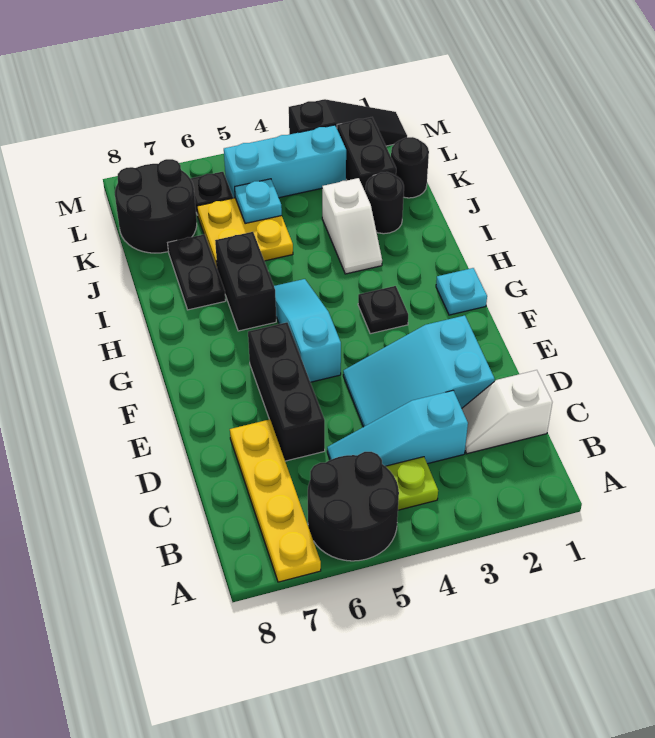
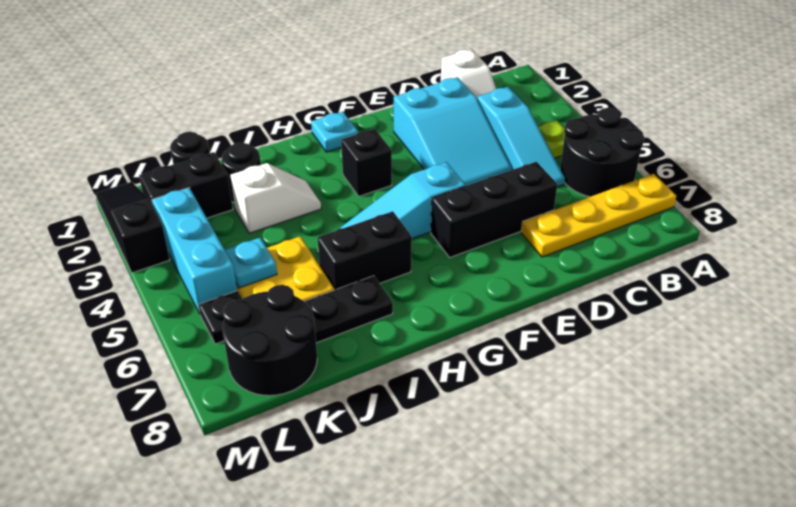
black plate G3 level 1 -> black brick G3 level 1

